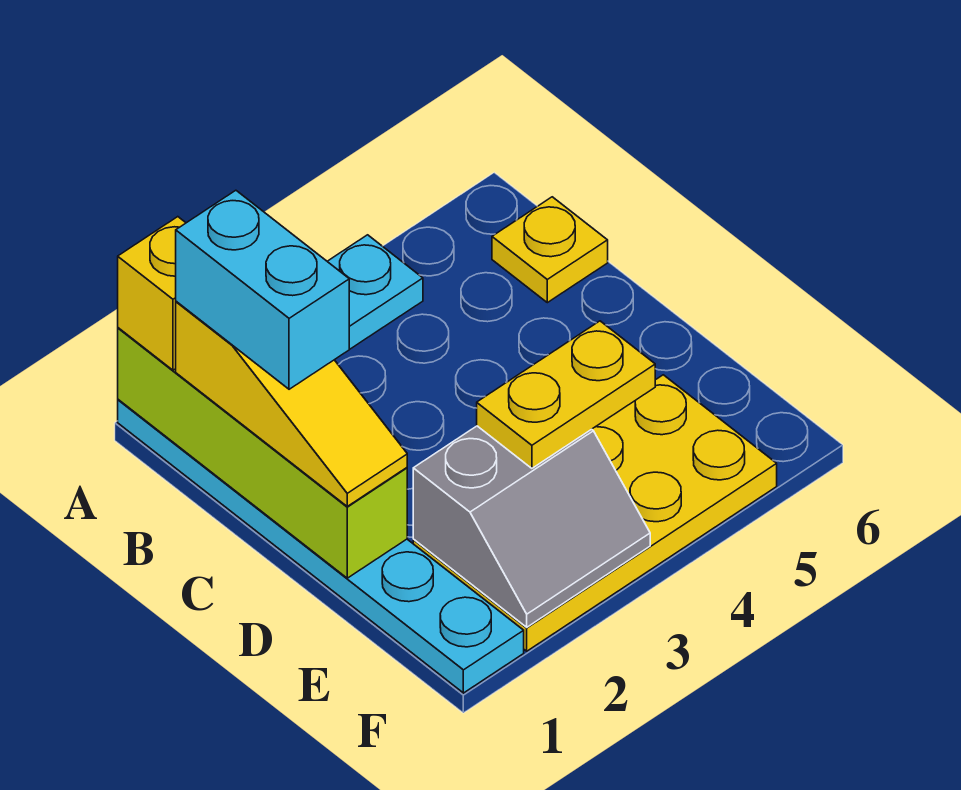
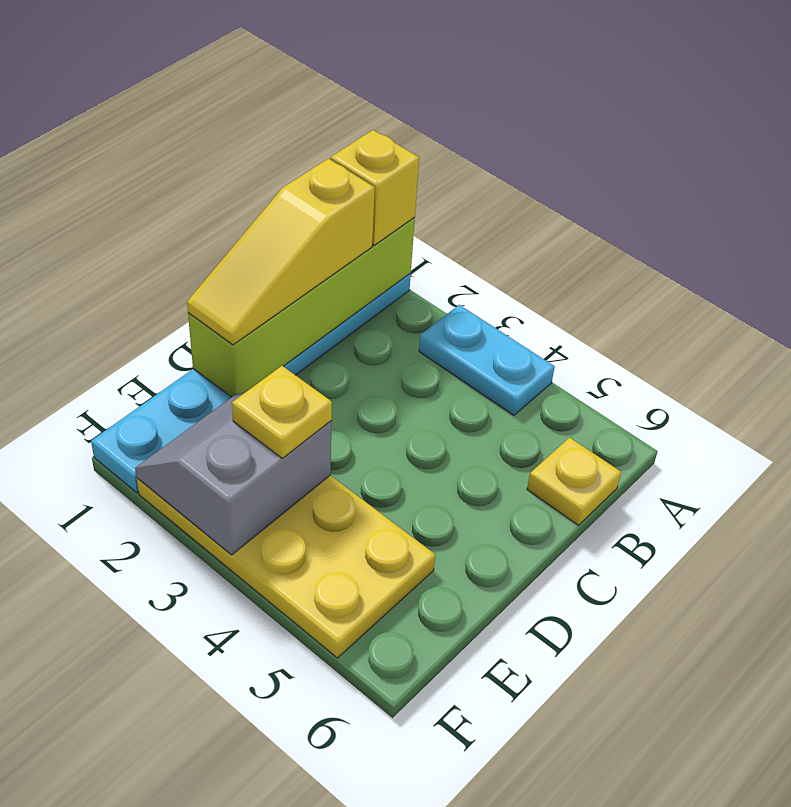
cyan brick B1:C1 level 4 -> none
grey slope E2:F3 level 2 top E -> grey slope E2:F3 level 2 top 3
yellow plate E3:E4 level 3 -> yellow plate E3 level 3

